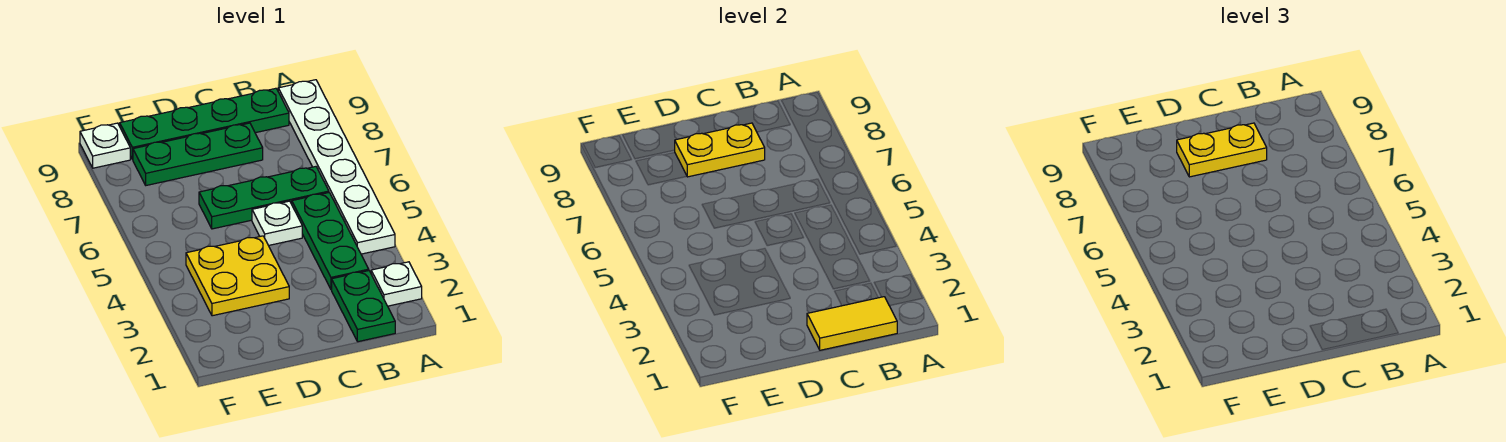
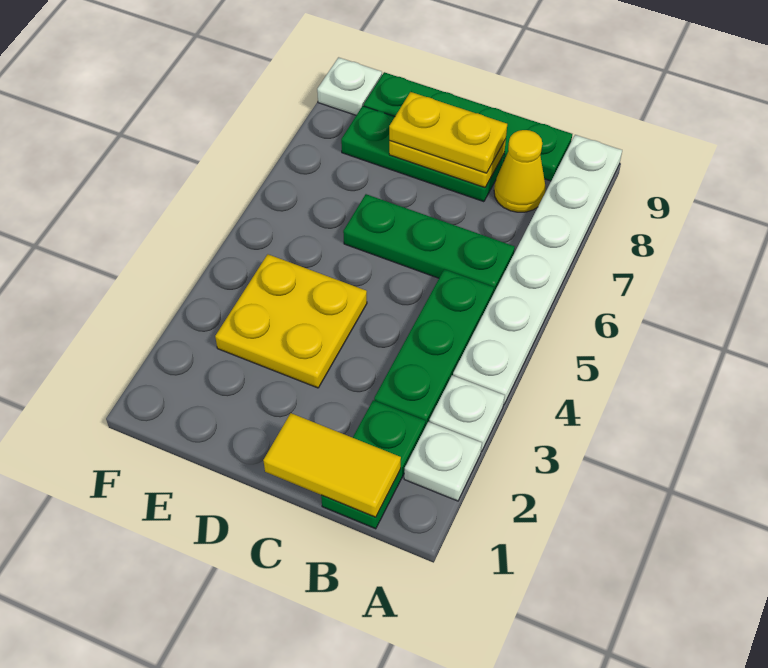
none -> yellow cone B8 level 1
white plate C5 level 1 -> white plate A3 level 1

